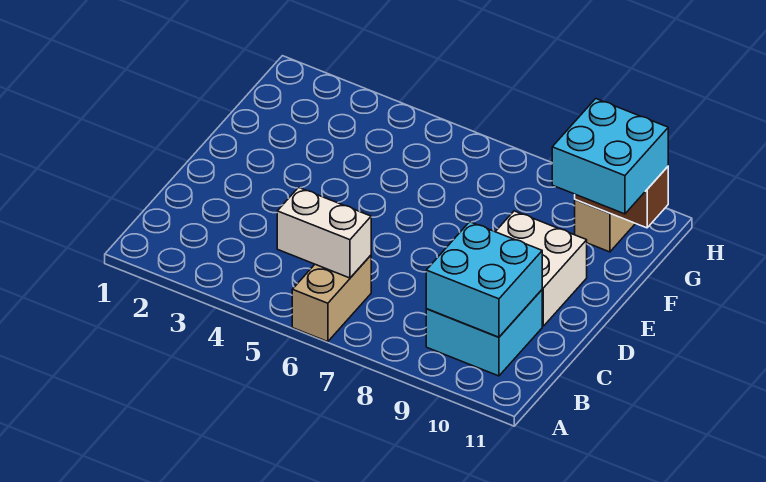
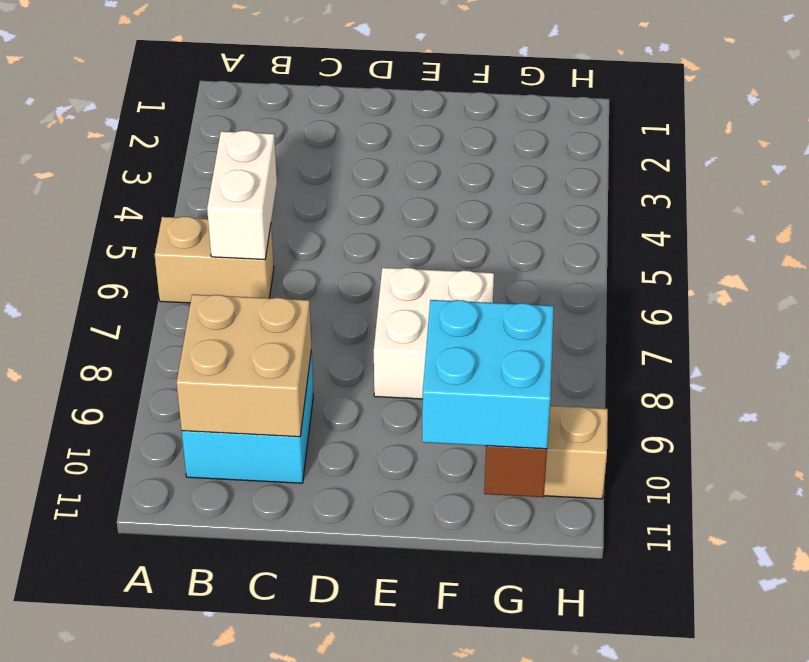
cyan brick B9:C10 level 2 -> tan brick B9:C10 level 2
white brick D9:E10 level 1 -> white brick E7:F8 level 1

